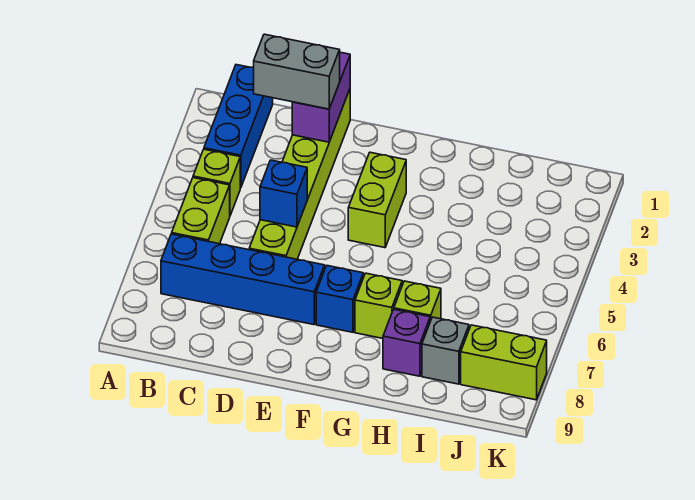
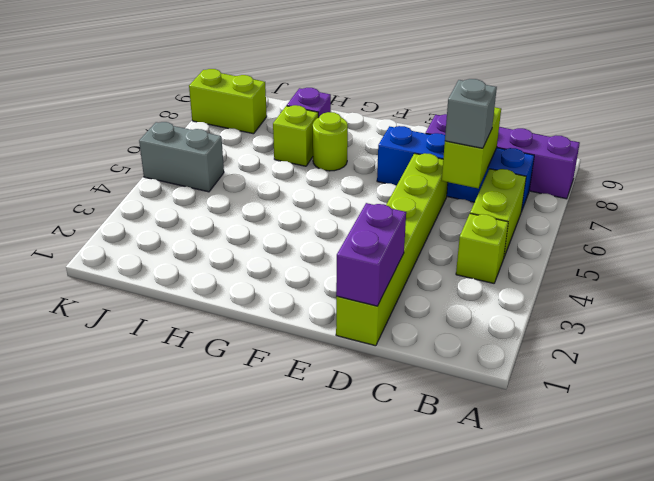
none -> purple brick A8:D8 level 1
blue brick B1:B3 level 1 -> none
grey brick C2:D2 level 3 -> grey brick J5:K5 level 1
blue brick D5 level 2 -> none
lime brick F3:F4 level 1 -> lime brick C6:C7 level 2
blue brick F7 level 1 -> none
lime brick G7 level 1 -> lime round brick G7 level 1
grey brick I8 level 1 -> grey brick C6 level 3

